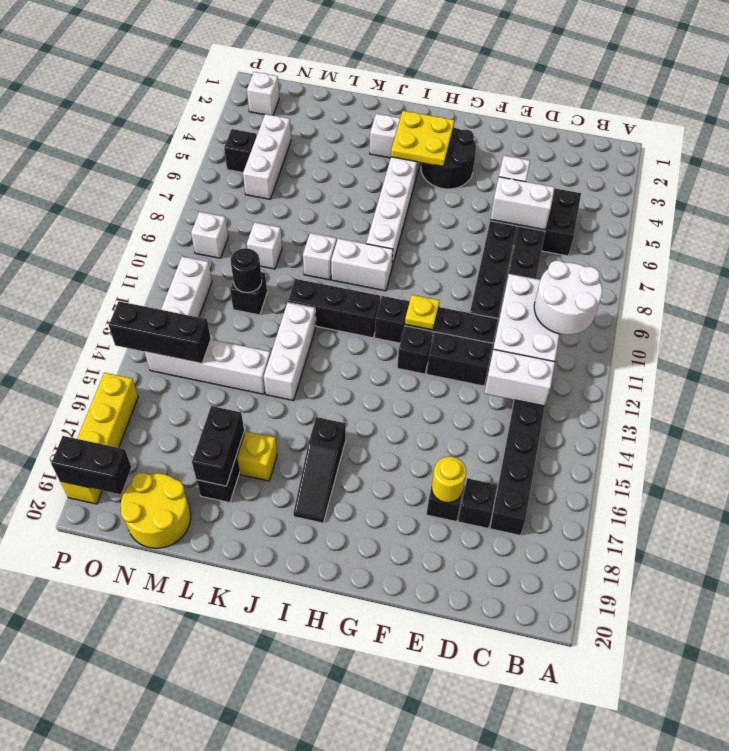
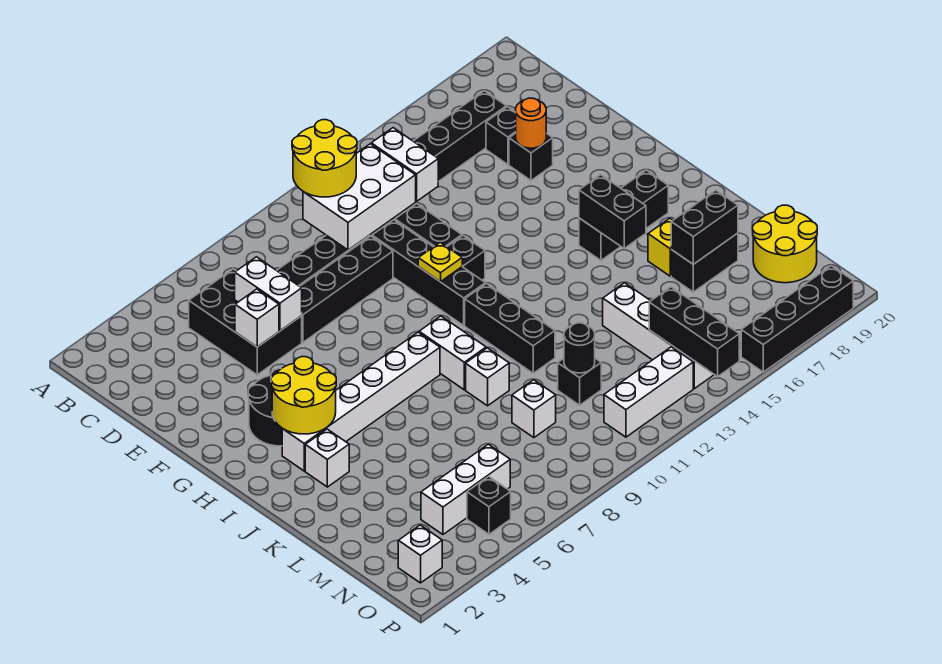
white round brick B10:C11 level 3 -> yellow round brick B10:C11 level 3
yellow round brick E17 level 2 -> orange round brick E17 level 2
yellow plate H3:I4 level 2 -> yellow round brick H3:I4 level 2
black slope I16:I18 level 1 top 16 -> black brick I16:I18 level 1
white brick K12:K14 level 1 -> none
white brick O9 level 1 -> none
black brick O19:P19 level 2 -> black brick I16:J16 level 2
yellow brick P16:P19 level 1 -> black brick P16:P19 level 1

